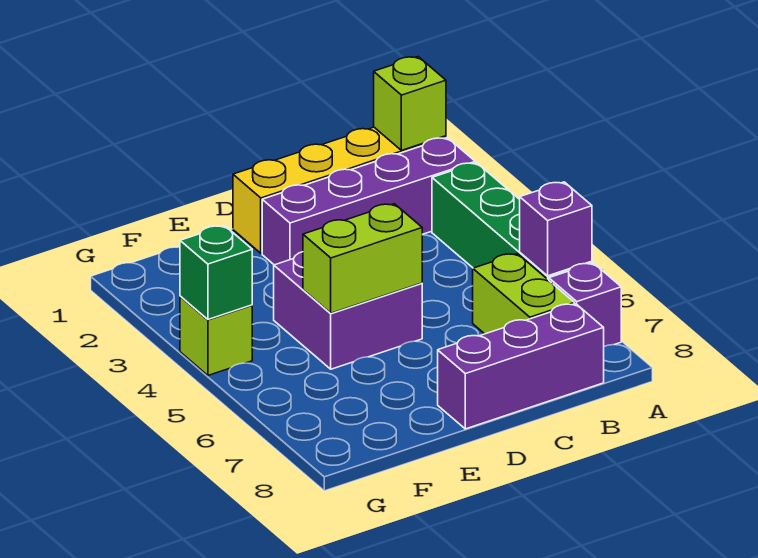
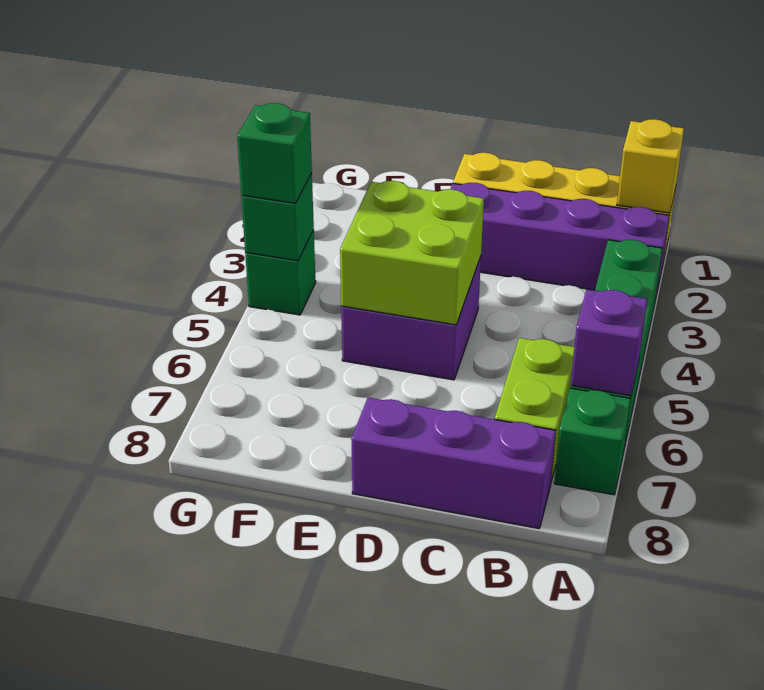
lime brick A1 level 2 -> yellow brick A1 level 2
purple brick A7 level 1 -> green brick A7 level 1
lime brick D5:E5 level 2 -> lime brick D4:E5 level 2
lime brick G4 level 1 -> green brick G4 level 1
none -> green brick G4 level 3

